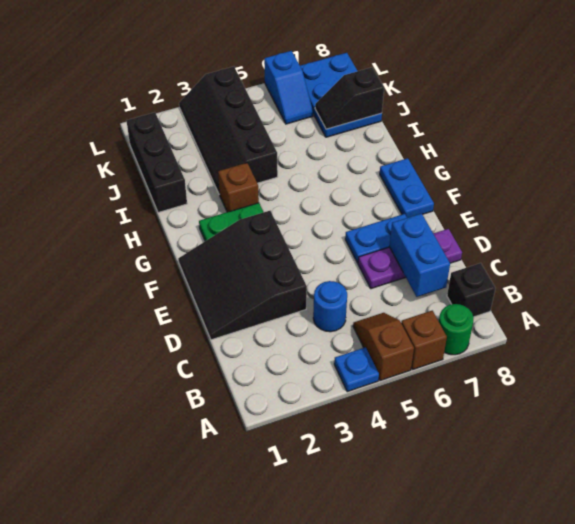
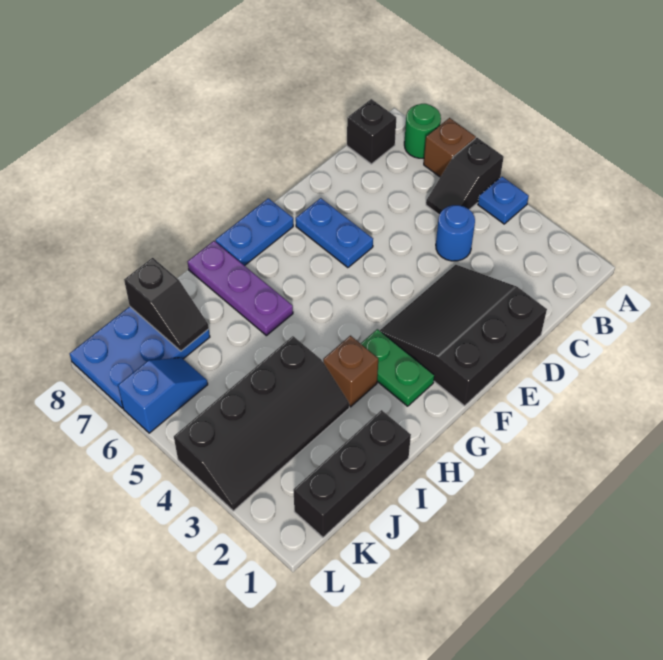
brown slope A5:B5 level 1 top A -> black slope A5:B5 level 1 top A
blue brick C7:D7 level 2 -> none
black slope D1:F3 level 1 top 3 -> black slope D1:F3 level 1 top 1
purple plate D6:D8 level 1 -> purple plate H6:H8 level 1

